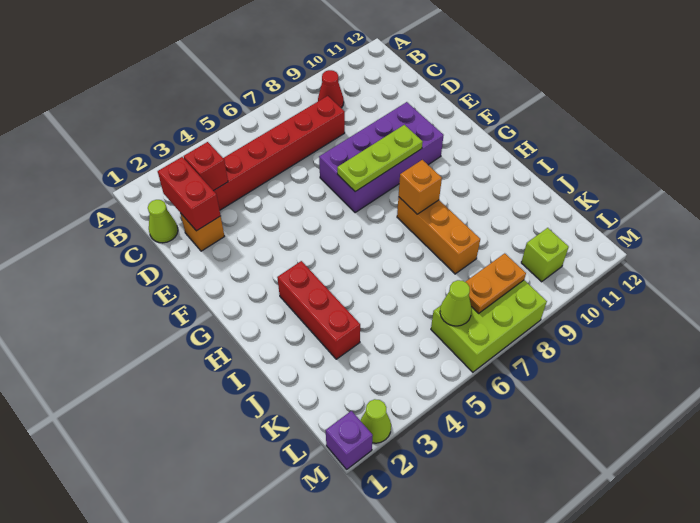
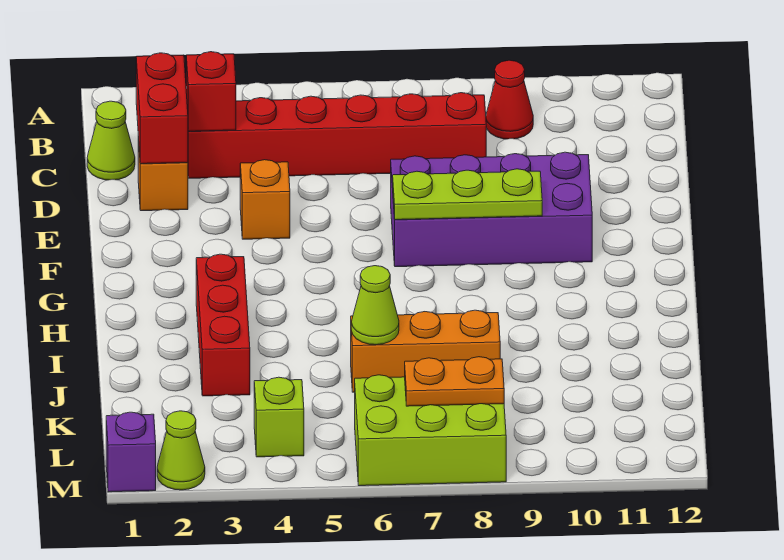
orange brick H8:J8 level 1 -> orange brick J6:J8 level 1
orange brick H8 level 2 -> orange brick E4 level 1
lime cone L6 level 2 -> lime cone J6 level 2
lime brick L10 level 1 -> lime brick L4 level 1

